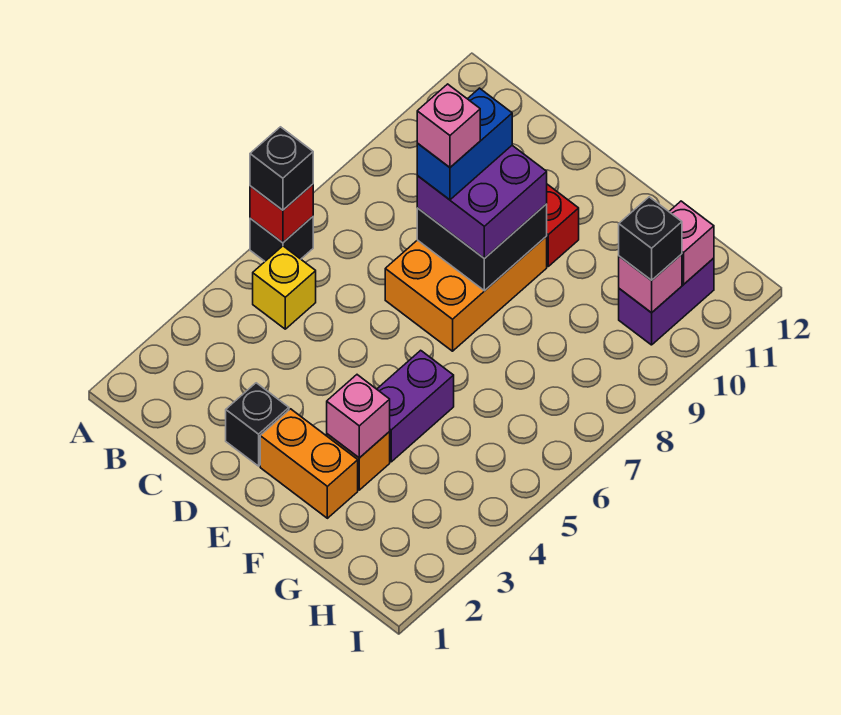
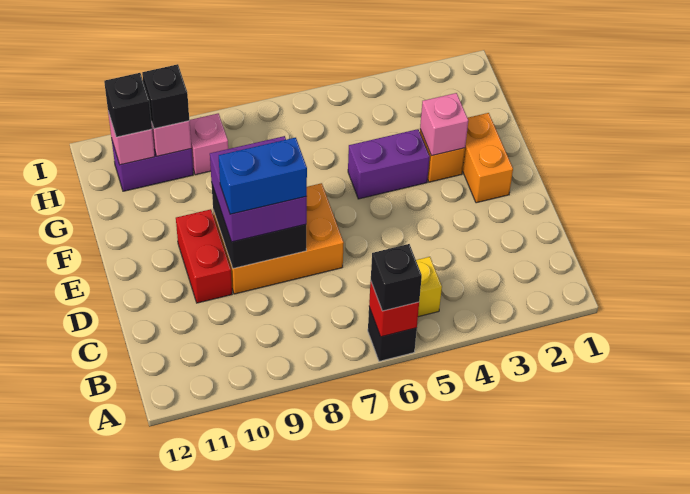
black brick D2 level 1 -> black brick H11 level 3
pink brick D8 level 5 -> pink brick H9 level 1

